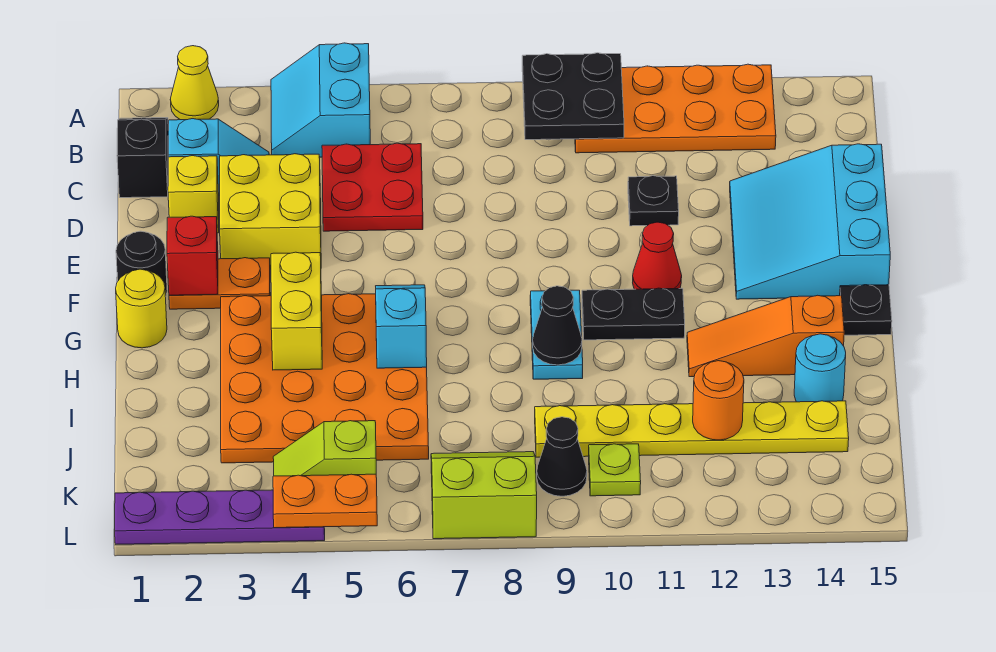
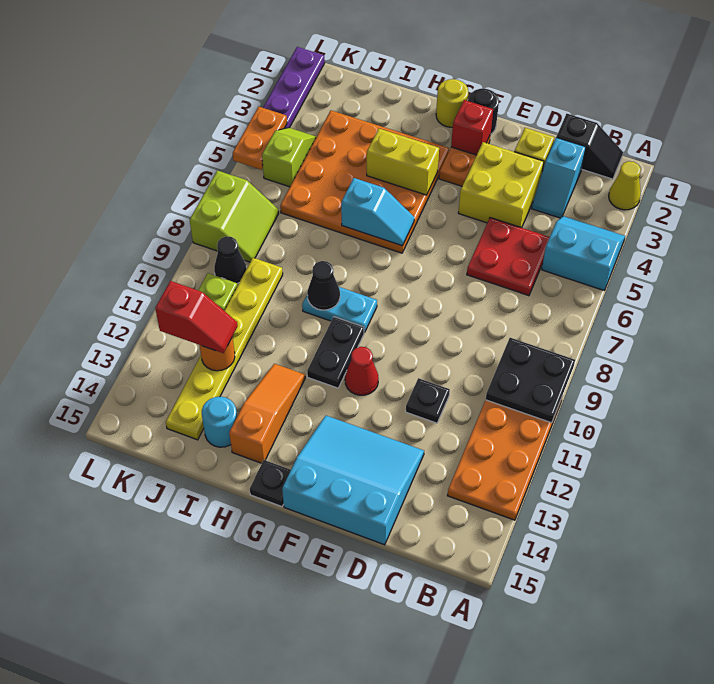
none -> red slope J12:K12 level 3 top K

